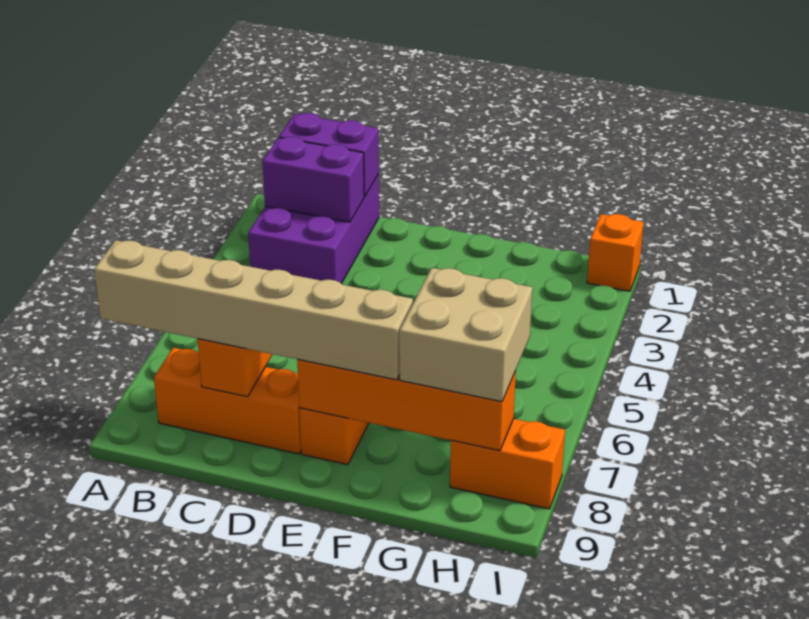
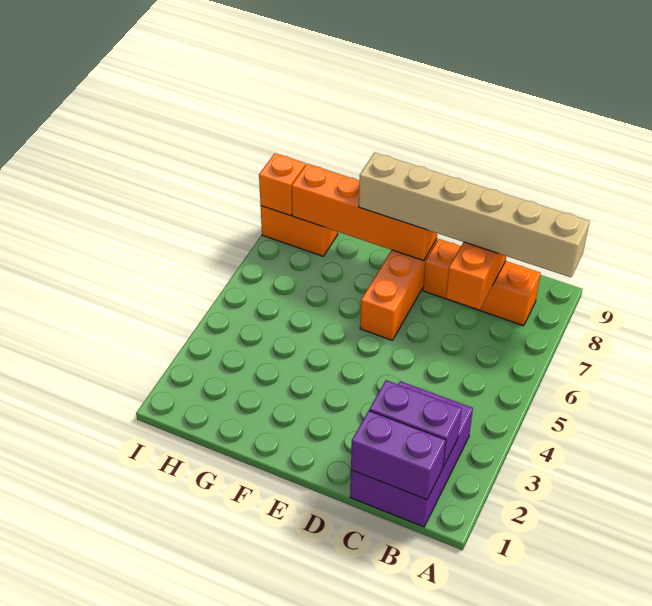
tan brick G7:H8 level 3 -> none
orange brick I1 level 1 -> orange brick I8 level 2

